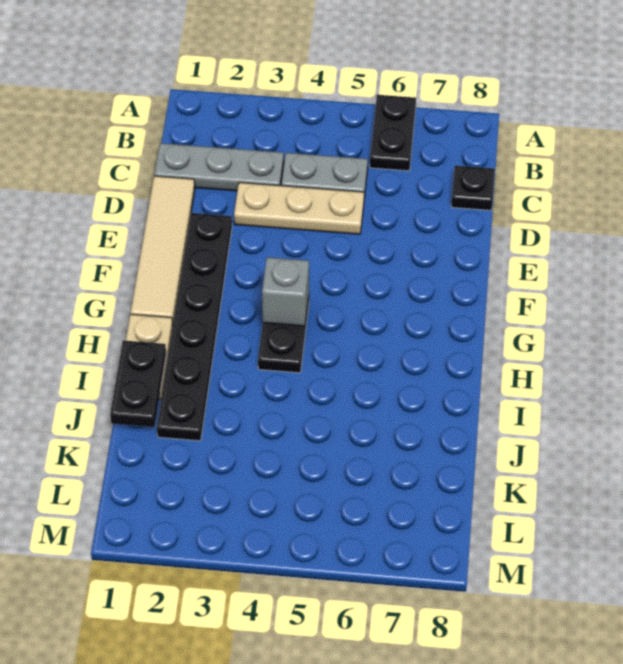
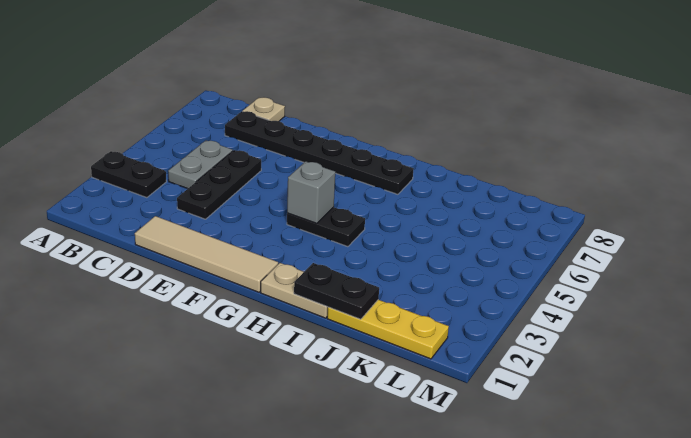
black plate A6:B6 level 1 -> black plate A3:B3 level 1
grey plate C1:C3 level 1 -> none
black plate C8 level 1 -> tan plate C8 level 1
tan plate D3:D5 level 1 -> black plate D3:D5 level 1
black plate E2:J2 level 1 -> black plate C7:H7 level 1
none -> yellow plate J1:L1 level 1

